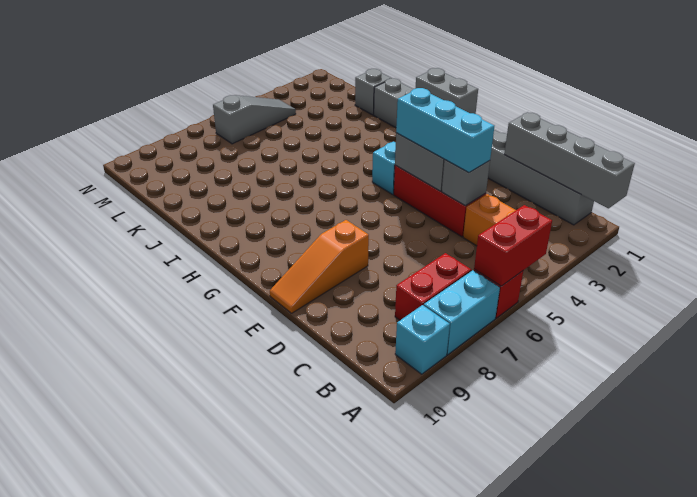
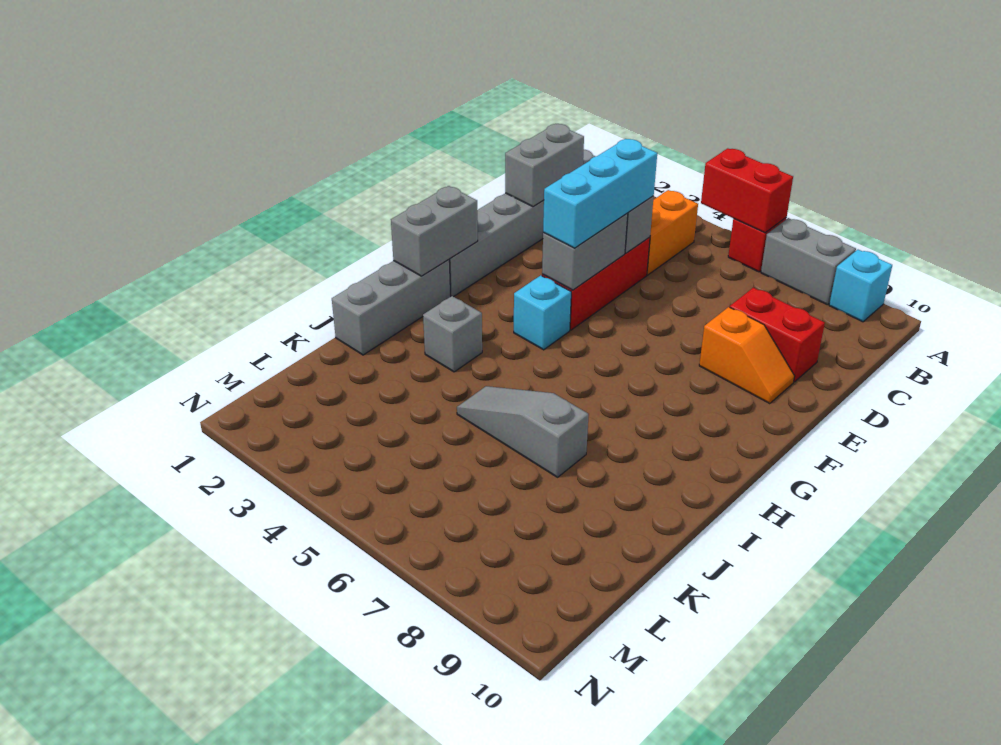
grey brick A1:D1 level 2 -> grey brick C1:D1 level 2
cyan brick A7:A8 level 1 -> grey brick A7:A8 level 1
red brick B7:B8 level 1 -> red brick D8:D9 level 1
orange slope E8:E10 level 1 top 8 -> orange slope E8:E9 level 1 top 8
grey brick K1 level 1 -> grey brick I3 level 1
grey slope M4:M6 level 1 top 6 -> grey slope J5:J7 level 1 top 7

